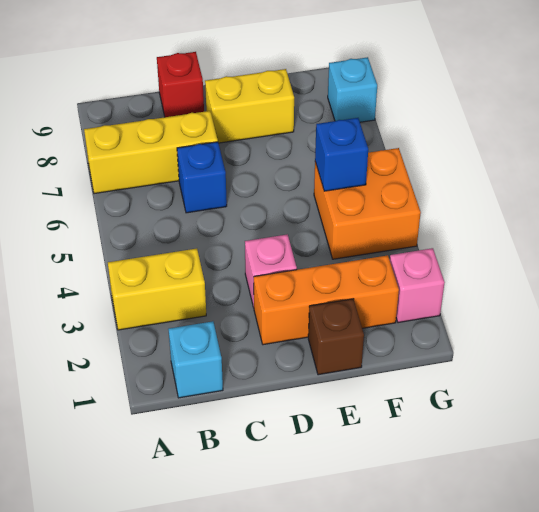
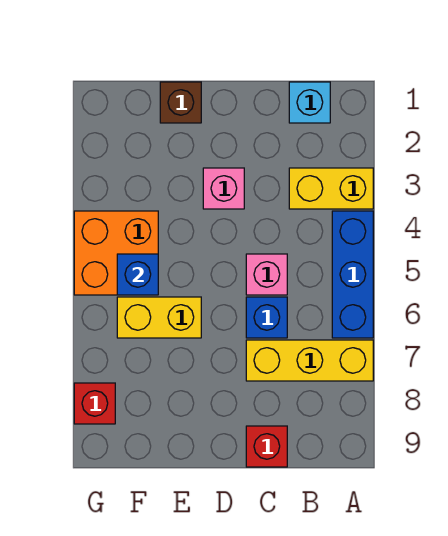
none -> blue brick A4:A6 level 1
orange brick D2:F2 level 1 -> none
yellow brick D8:E8 level 1 -> yellow brick E6:F6 level 1
pink brick G2 level 1 -> pink brick C5 level 1
cyan brick G8 level 1 -> red brick G8 level 1

